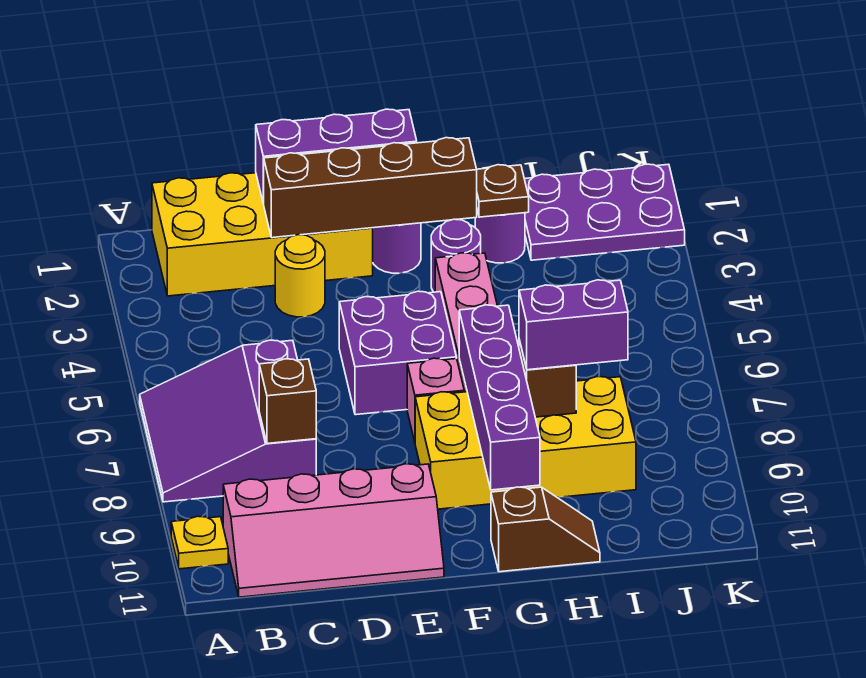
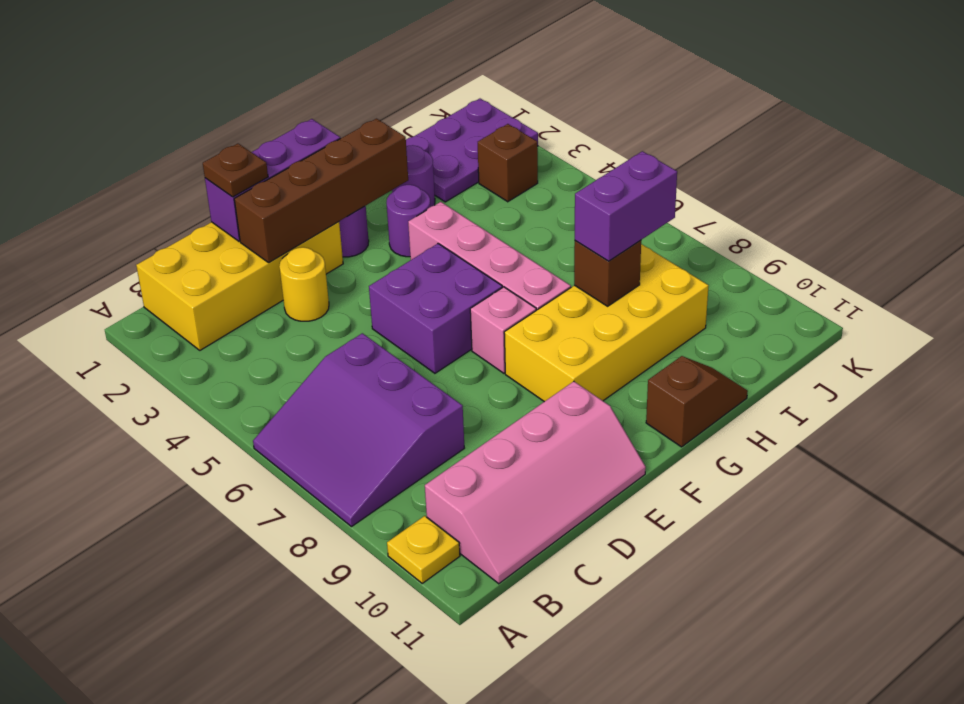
brown brick C8 level 2 -> brown brick J3 level 1
purple brick G7:G10 level 2 -> none
brown plate H2 level 2 -> brown plate D1 level 3

